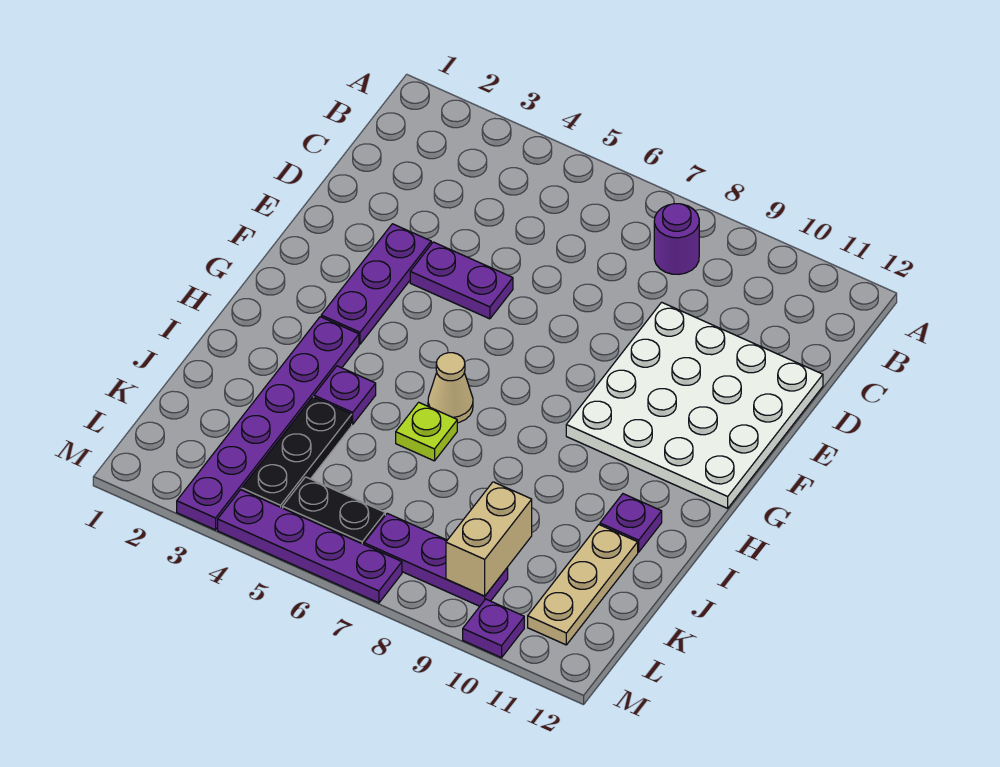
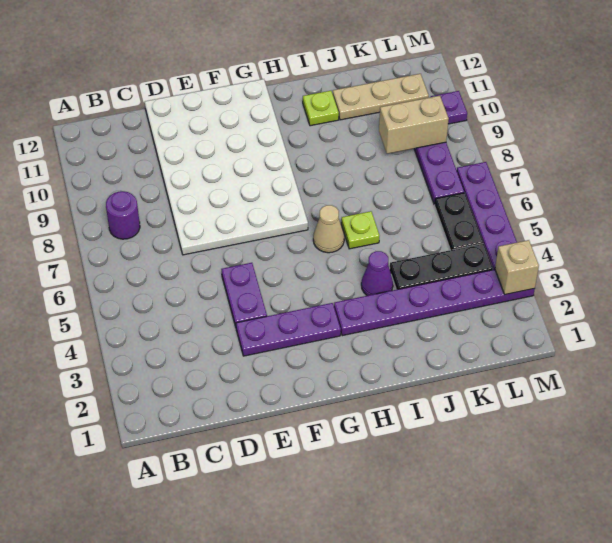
white plate D9:G12 level 1 -> white plate D7:G12 level 1
purple plate I4 level 1 -> purple cone I4 level 1
purple plate I11 level 1 -> lime plate I11 level 1
none -> tan brick M3 level 2

